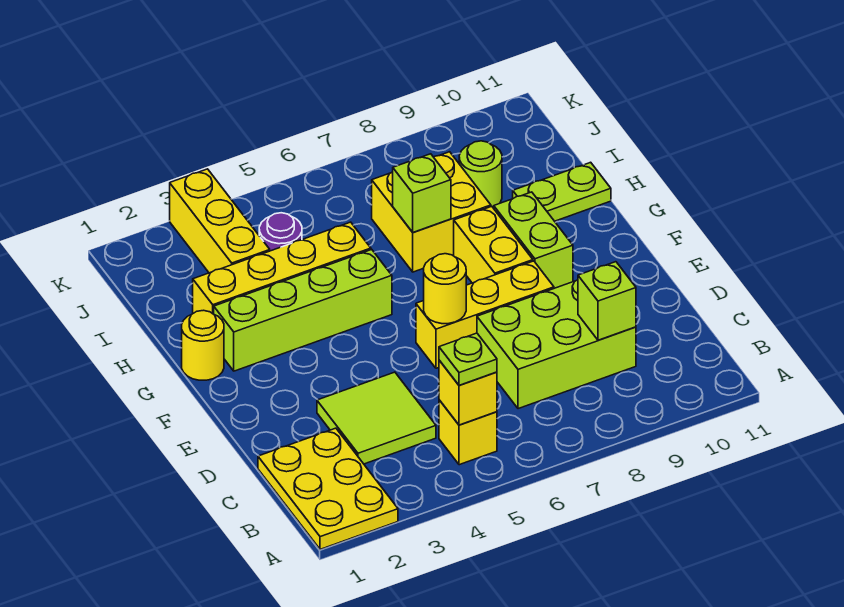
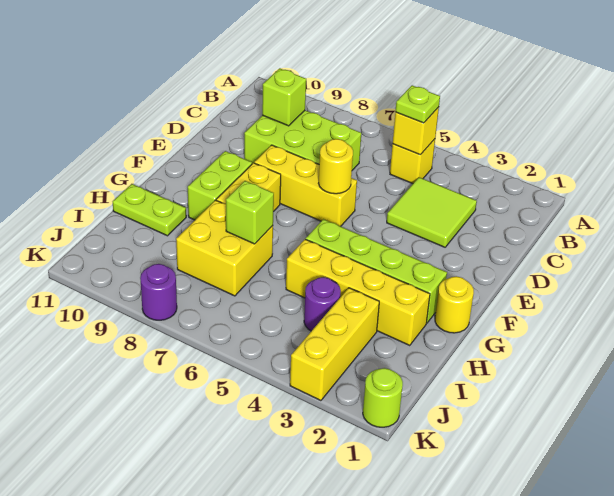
yellow plate A1:C2 level 1 -> none
lime round brick I9 level 1 -> lime round brick K1 level 1
none -> purple round brick K8 level 1

